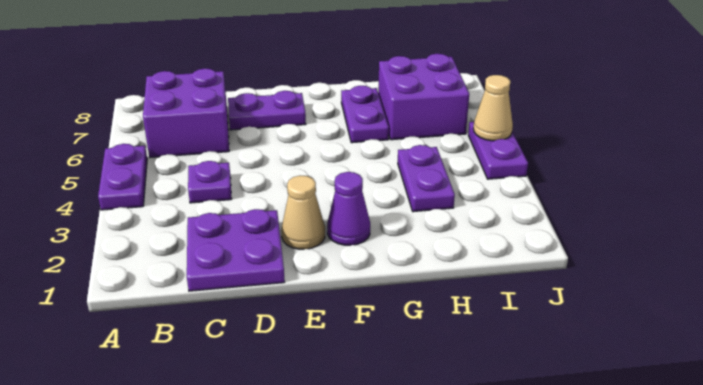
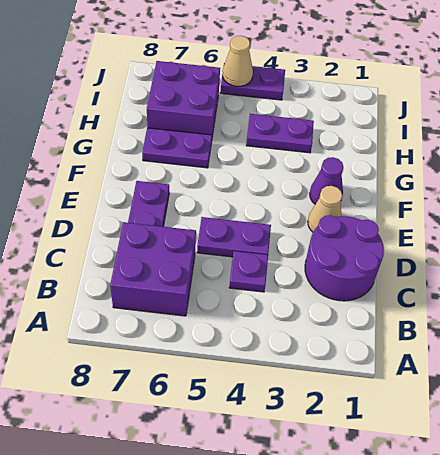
purple plate A4:A5 level 1 -> purple plate D4:D5 level 1
purple plate C1:D2 level 1 -> purple round brick C1:D2 level 1

